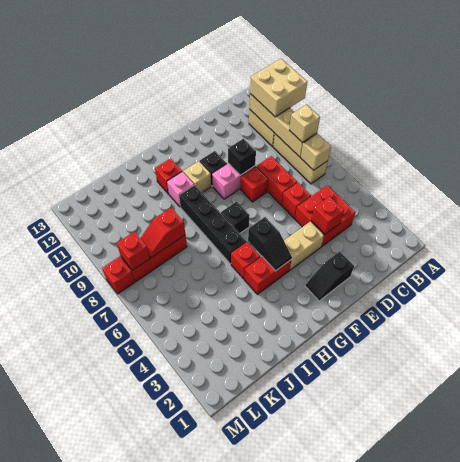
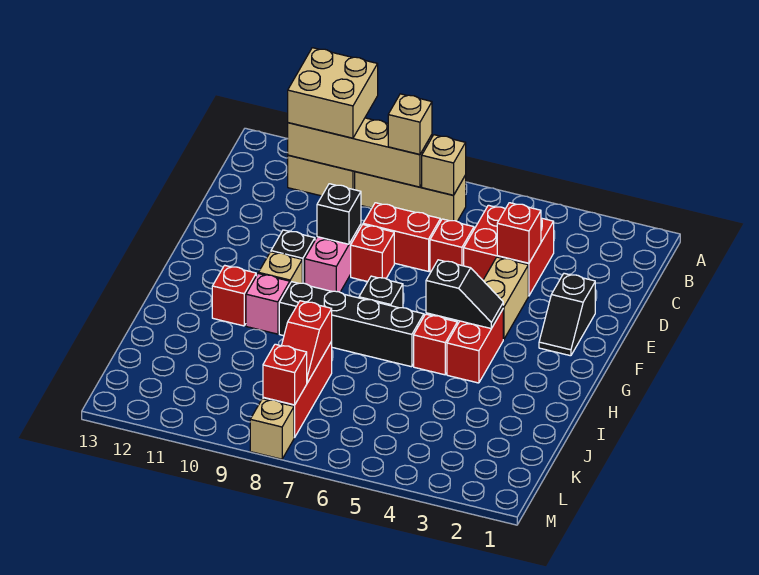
red brick M8 level 1 -> tan brick M8 level 1

